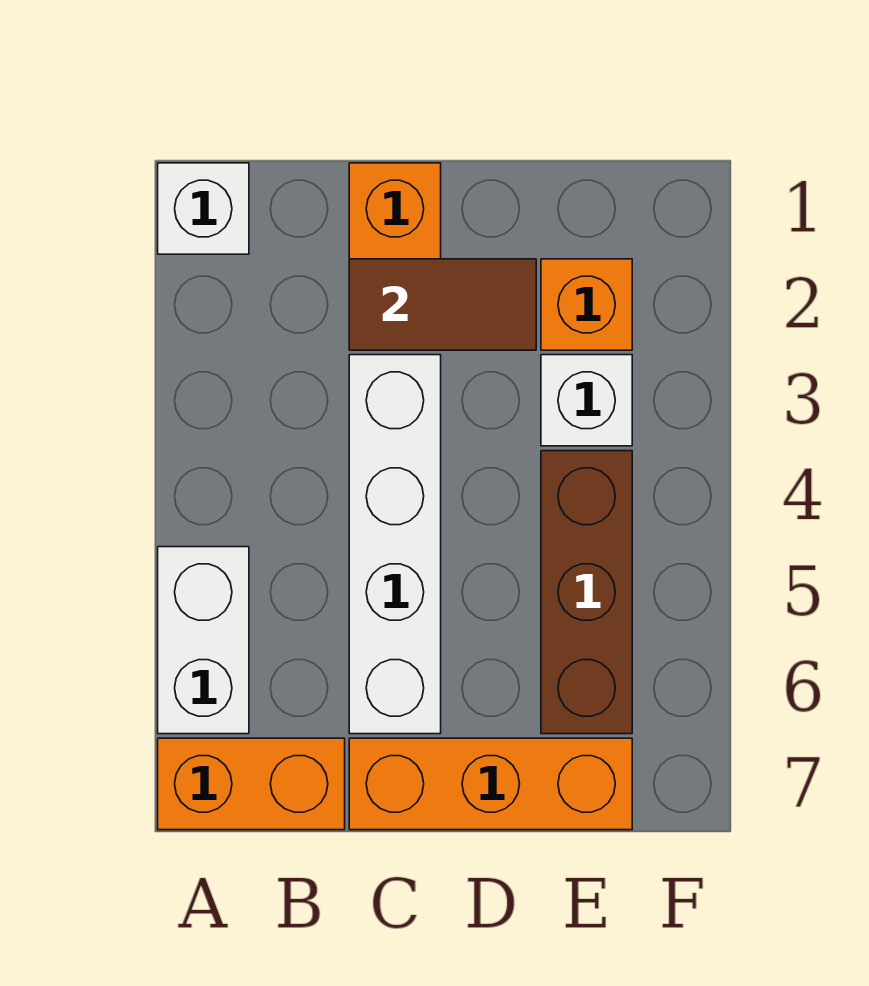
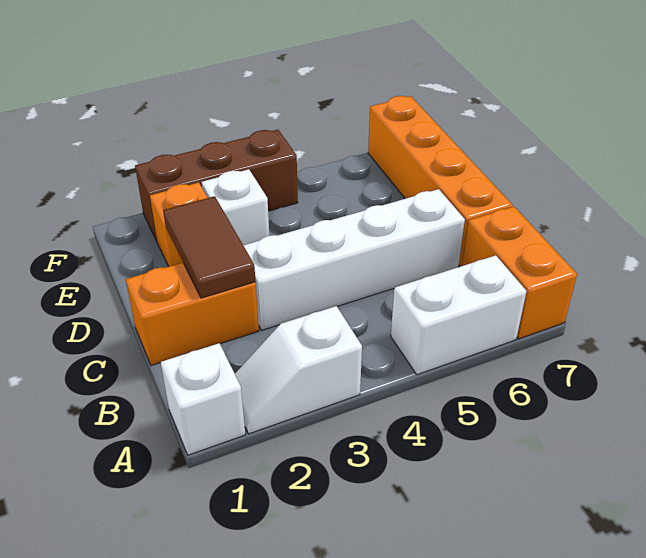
none -> white slope A2:A3 level 1 top 3
orange brick C7:E7 level 1 -> orange brick C7:F7 level 1
brown brick E4:E6 level 1 -> brown brick F2:F4 level 1

